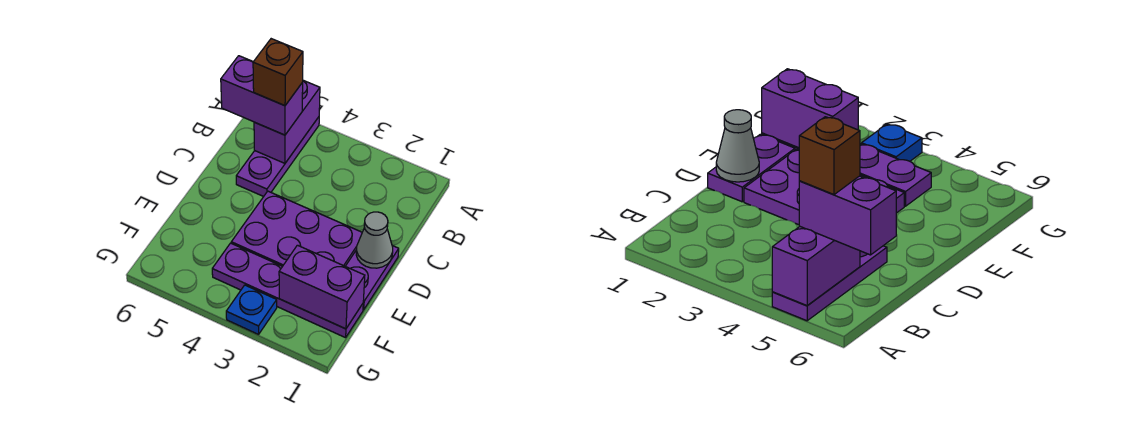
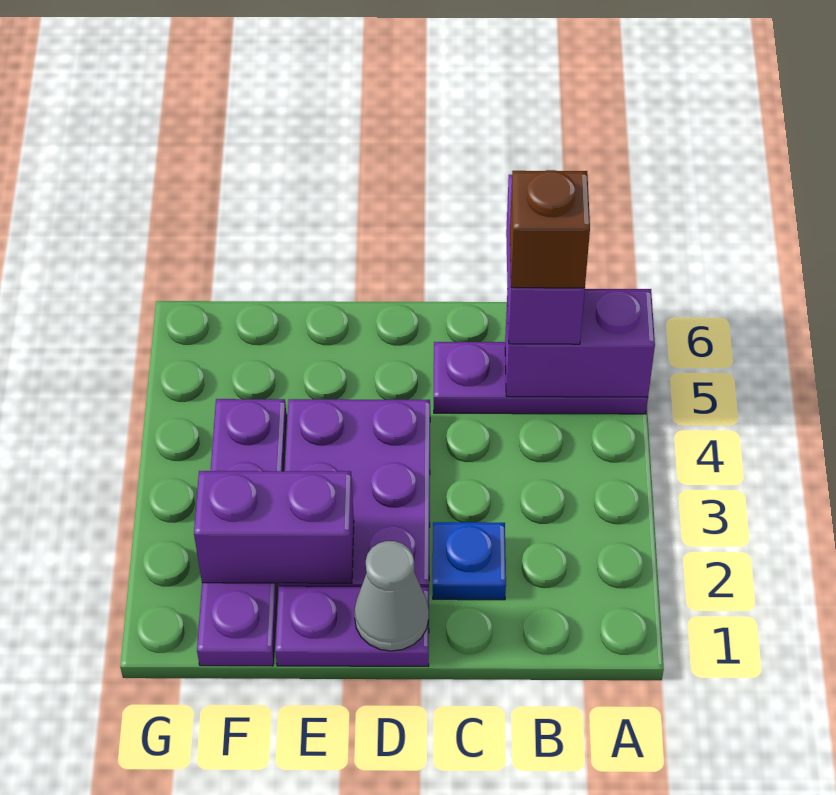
purple brick F1:F2 level 2 -> purple brick E2:F2 level 2
blue plate G3 level 1 -> blue plate C2 level 1

